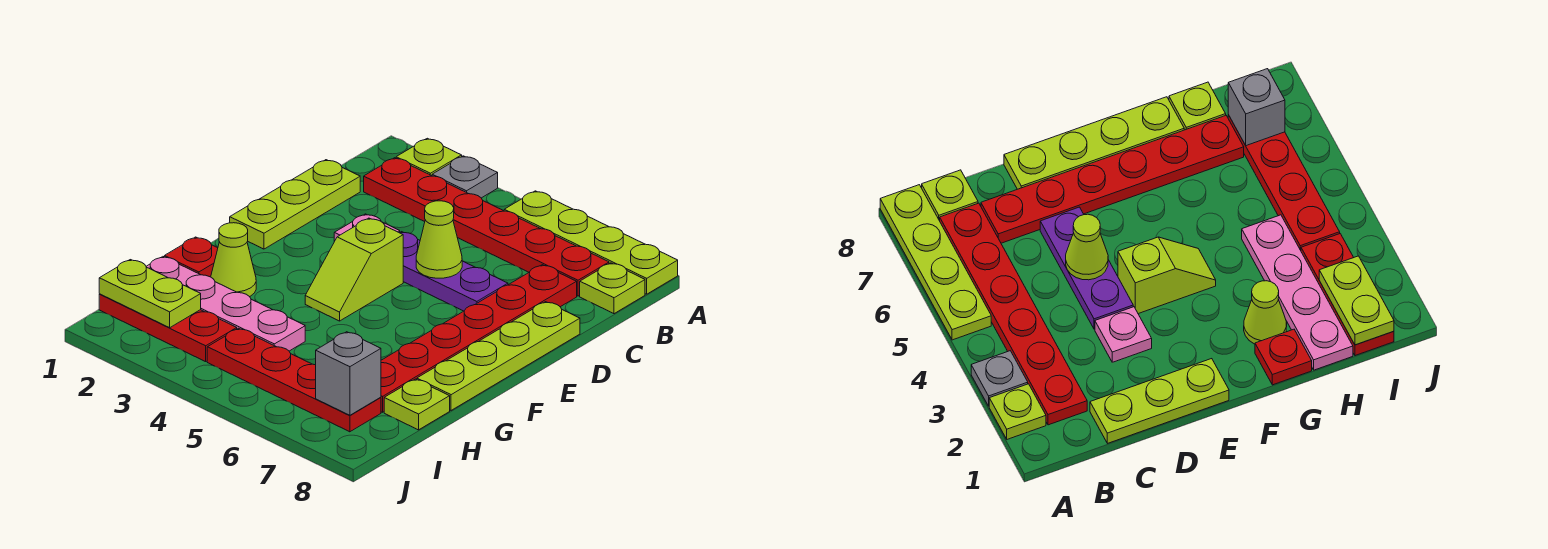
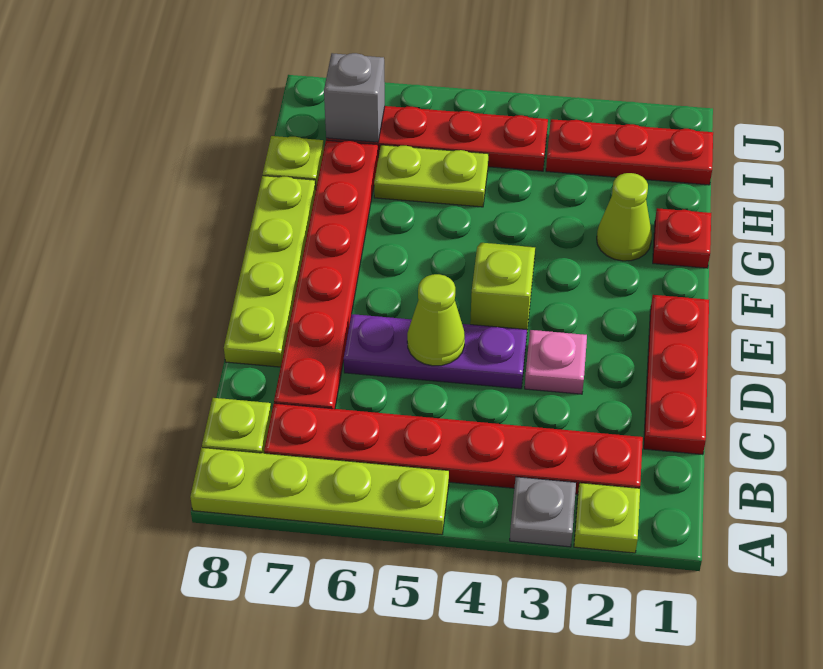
lime plate C1:E1 level 1 -> red plate C1:E1 level 1
pink plate H1:H4 level 1 -> none
lime plate I1:I2 level 2 -> lime plate H5:H6 level 1

